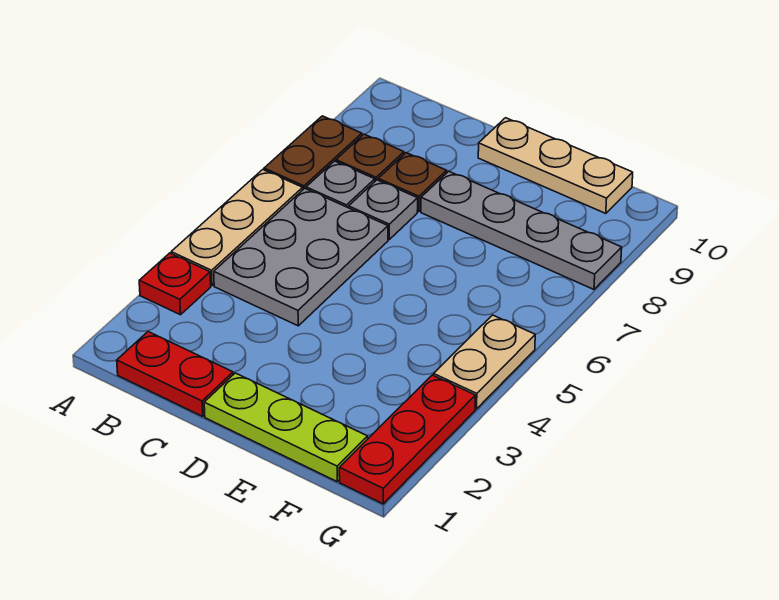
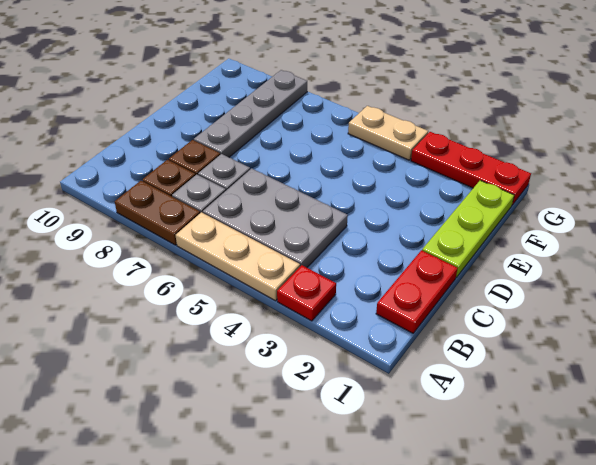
tan plate D10:F10 level 1 -> none

